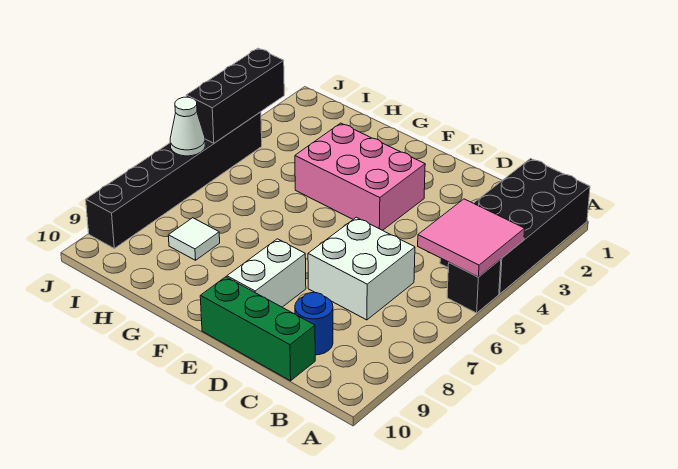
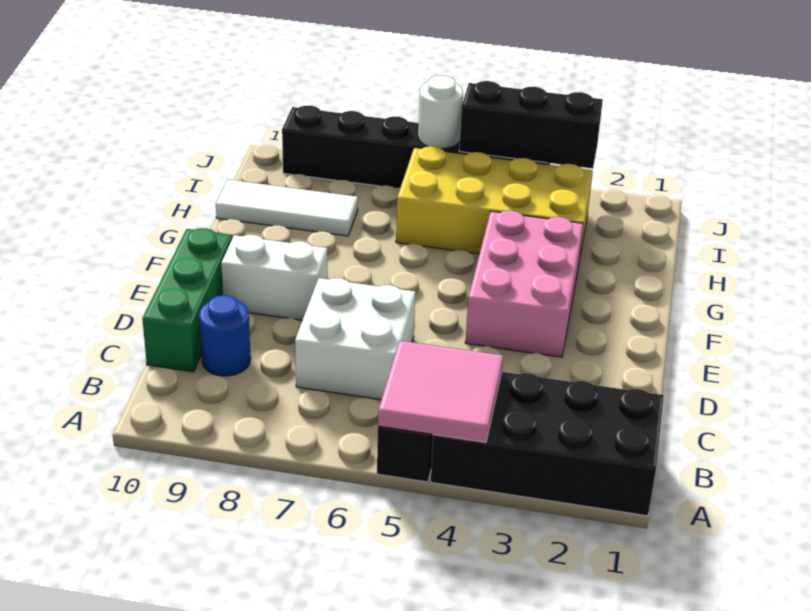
none -> yellow brick H3:I6 level 1
white tile H8 level 1 -> white tile H8:H10 level 1
white cone J6 level 2 -> white round brick J6 level 2

